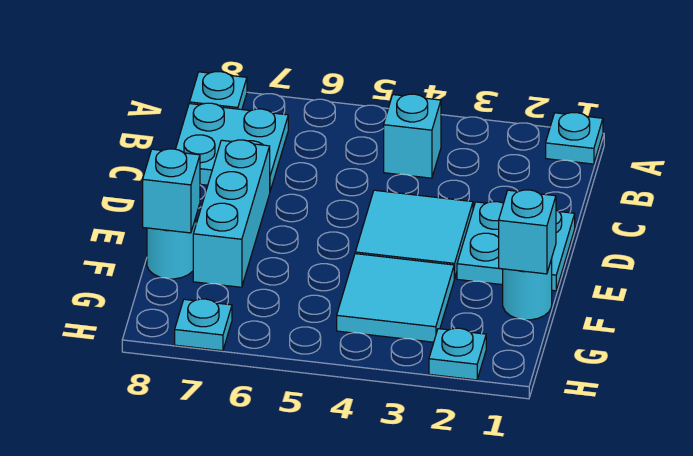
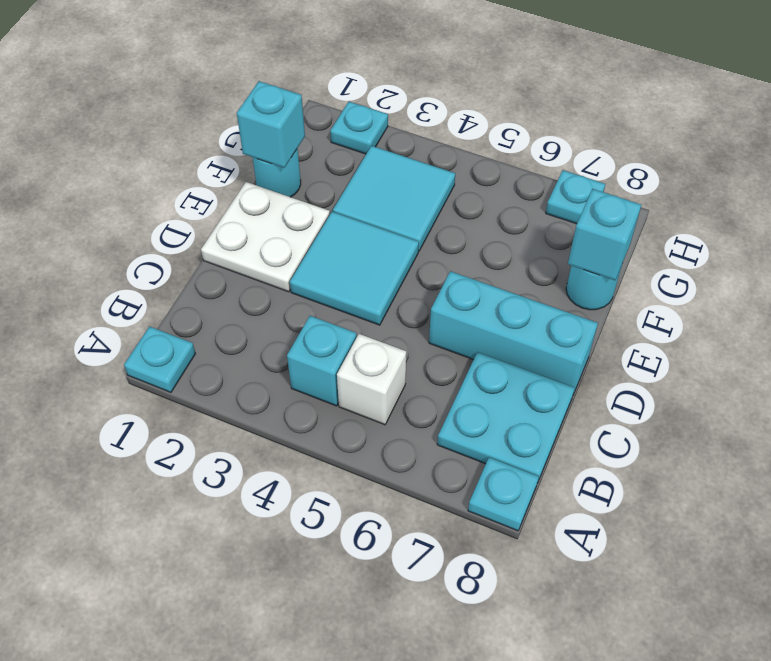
none -> white brick B5 level 1
cyan plate D1:E2 level 1 -> white plate D1:E2 level 1
cyan brick D7:F7 level 1 -> cyan brick D6:D8 level 1

